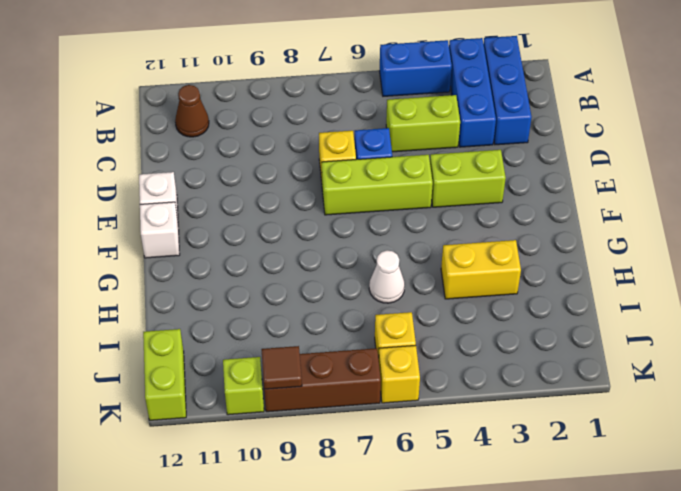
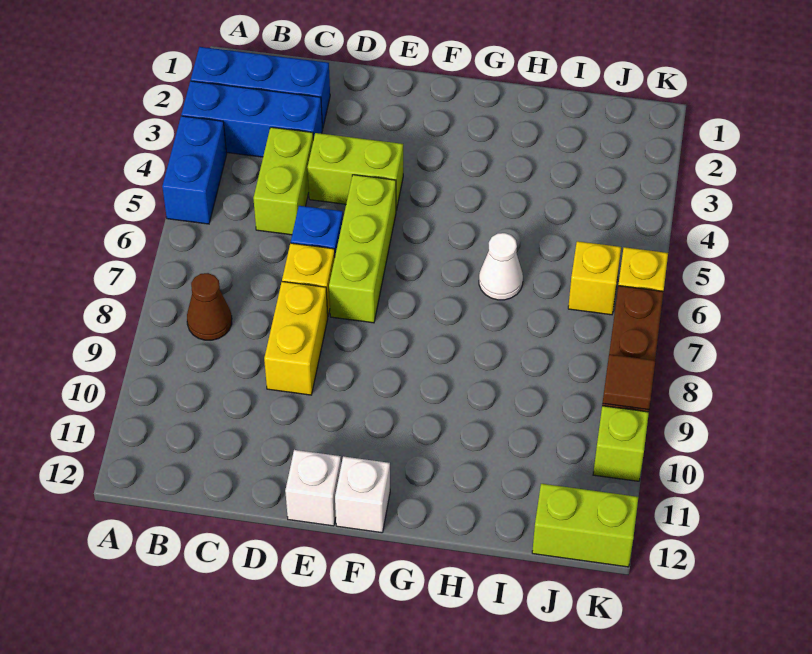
brown cone B11 level 1 -> brown cone B8 level 1
lime brick E3:E4 level 1 -> lime brick D4:E4 level 1
yellow brick H3:H4 level 1 -> yellow brick D8:D9 level 1

